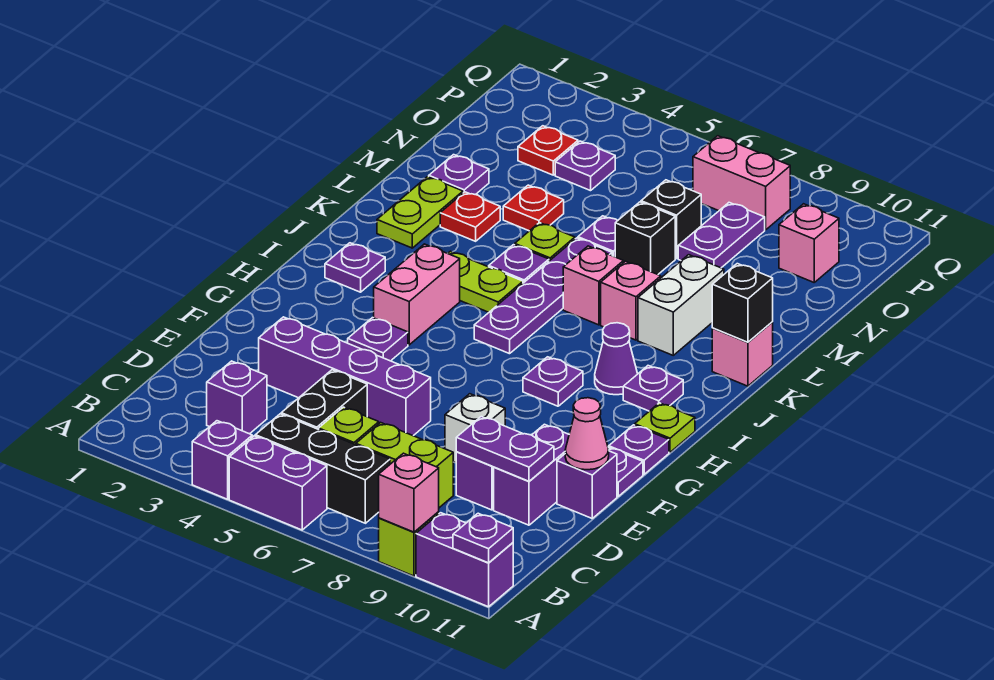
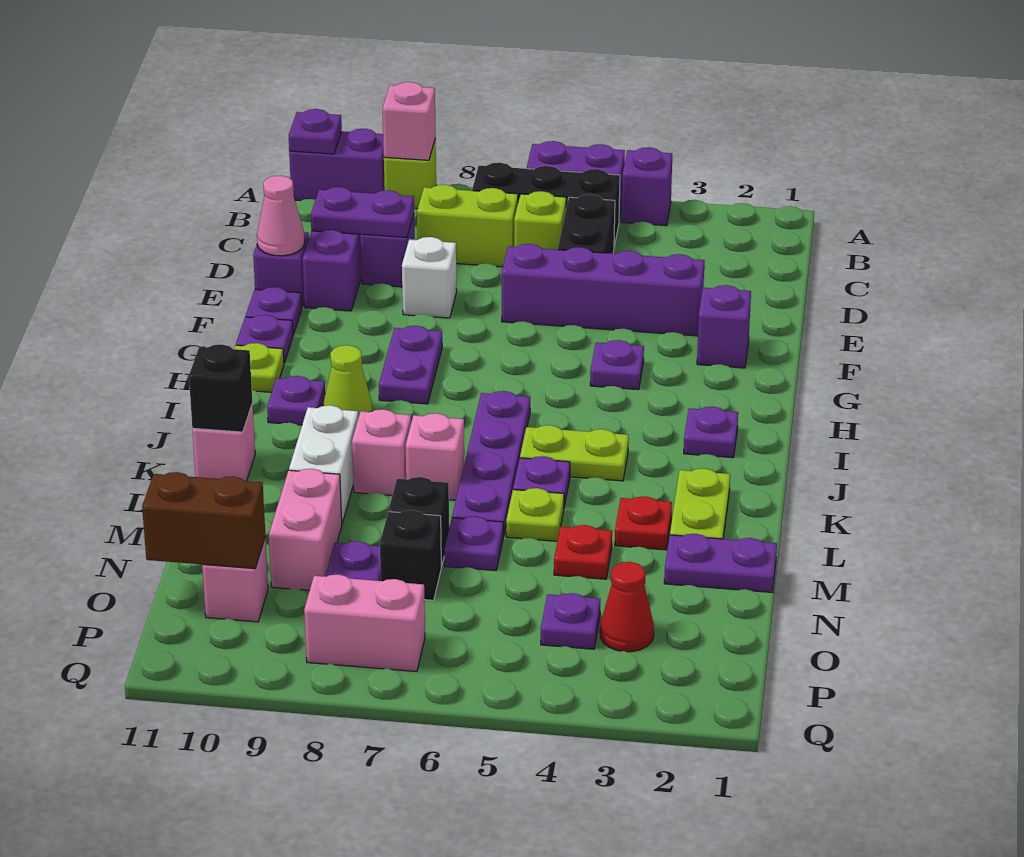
purple brick C3 level 1 -> purple brick F2 level 1
pink brick H4:I4 level 1 -> pink brick M9:N9 level 1
purple plate H8 level 1 -> purple plate G8:H8 level 1
purple cone I9 level 1 -> lime cone I9 level 1
purple plate M2 level 1 -> purple plate M1:M2 level 1
red plate O3 level 1 -> red cone O3 level 1
none -> brown brick O10:O11 level 2

